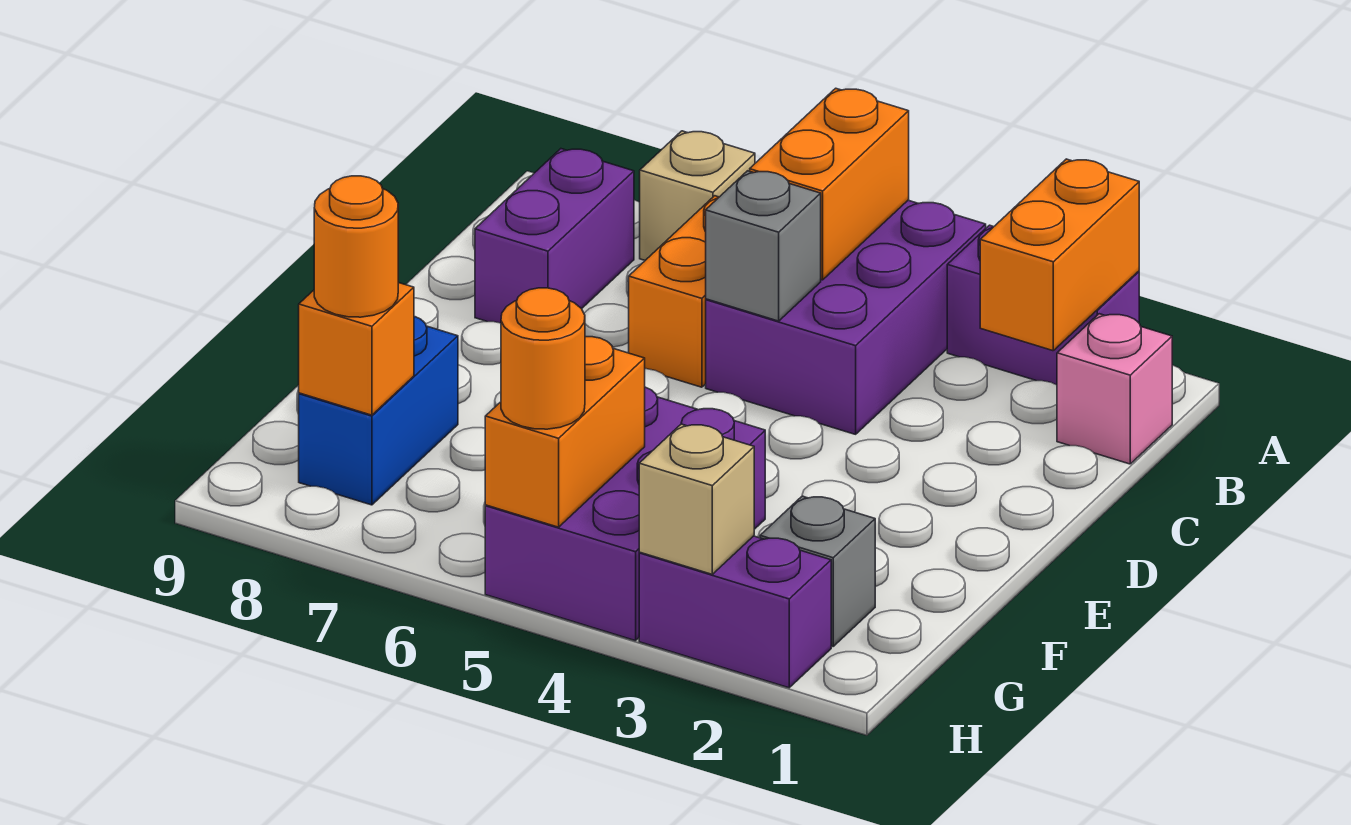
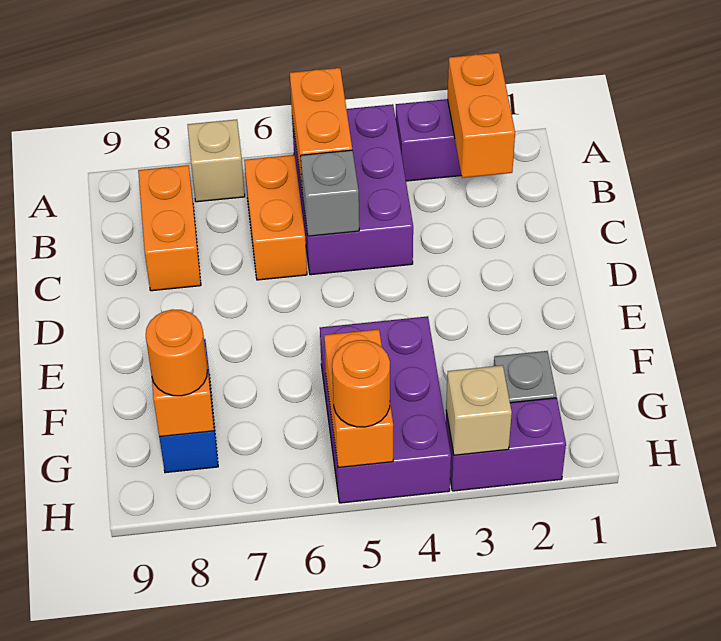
pink brick B1 level 1 -> none
purple brick B8:C8 level 1 -> orange brick B8:C8 level 1

